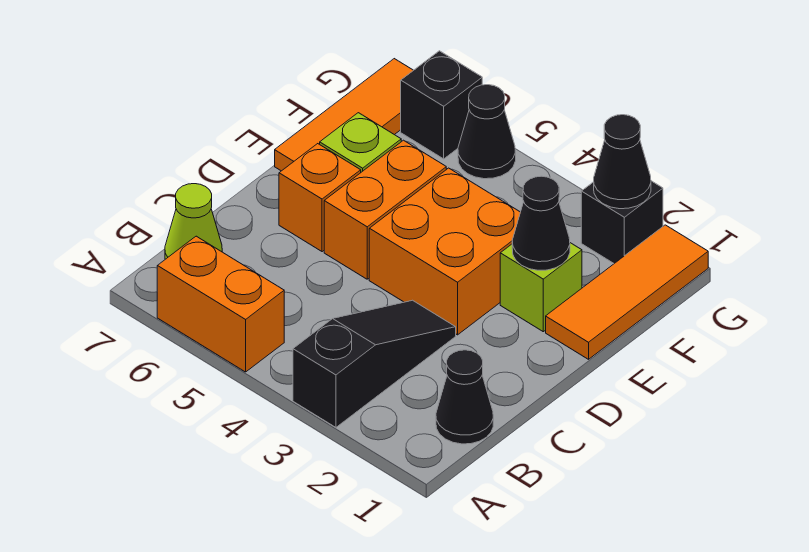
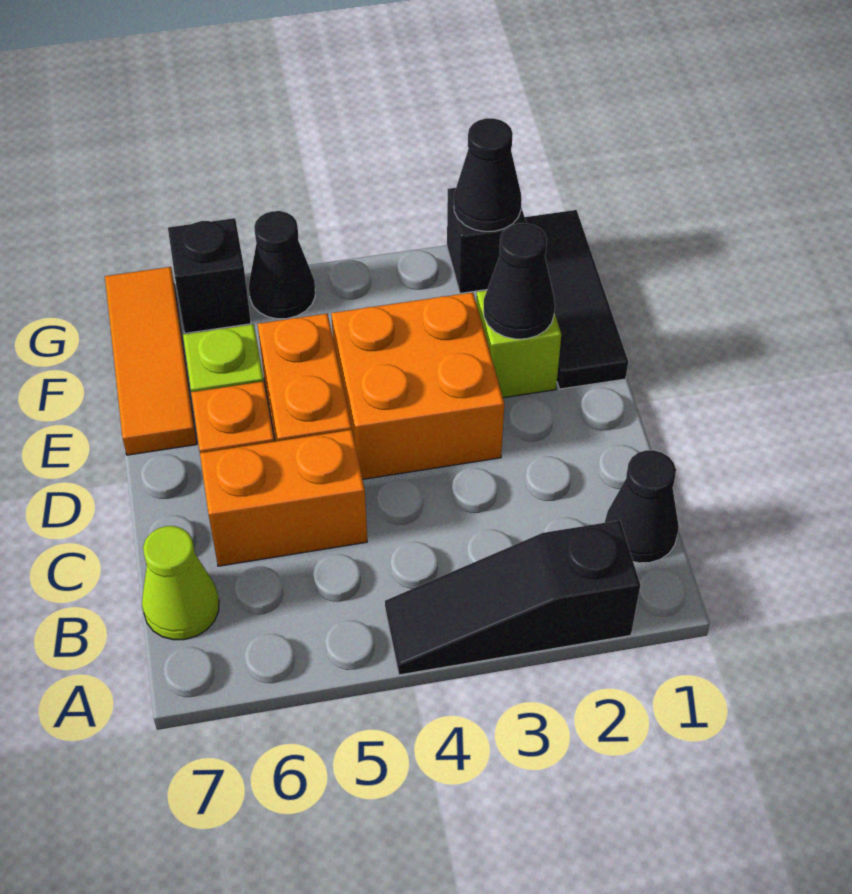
black slope A3:C3 level 1 top A -> black slope A2:A4 level 1 top 2
orange brick A5:A6 level 1 -> orange brick C5:C6 level 1
orange tile E1:G1 level 1 -> black tile E1:G1 level 1

